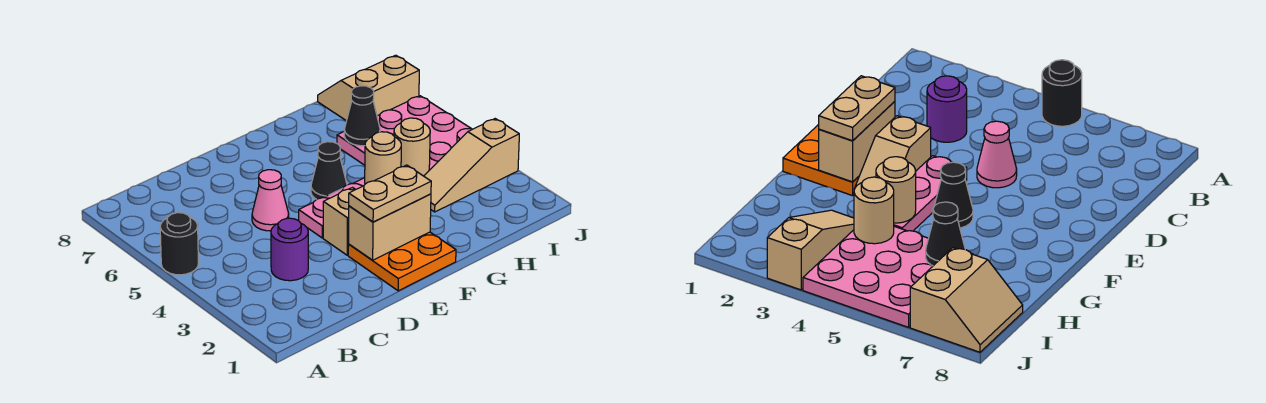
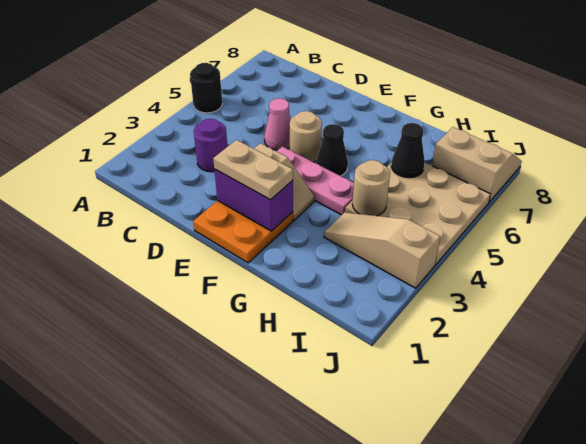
tan brick E2:F2 level 2 -> purple brick E2:F2 level 2
tan round brick G4 level 2 -> tan round brick E5 level 1
pink plate H4:J6 level 1 -> tan plate H4:J6 level 1

